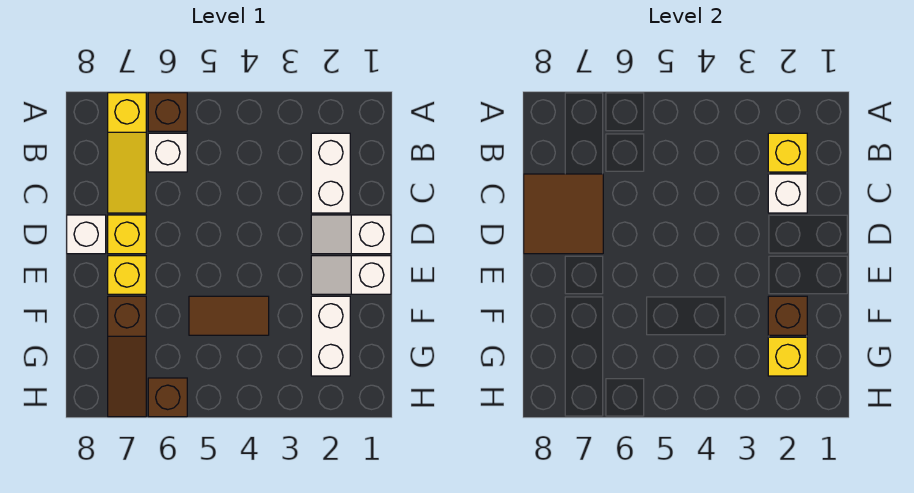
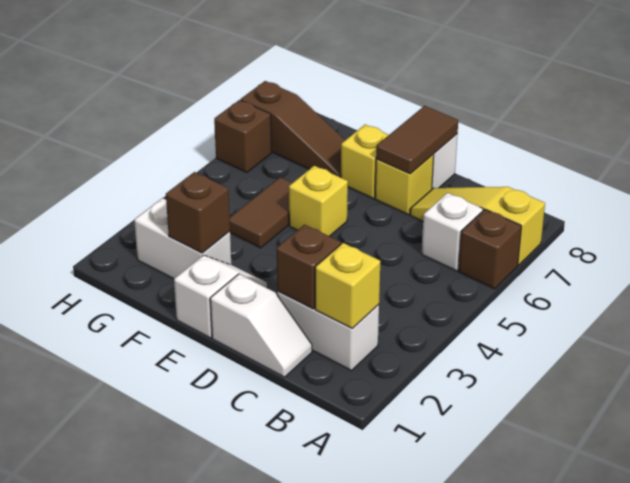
white brick C2 level 2 -> brown brick C2 level 2
brown tile C7:D8 level 2 -> brown tile D7:D8 level 2
white slope D1:D2 level 1 top 1 -> white slope C1:D1 level 1 top D
brown slope F7:H7 level 1 top F -> brown slope F7:H7 level 1 top H
yellow brick G2 level 2 -> yellow brick E5 level 1

